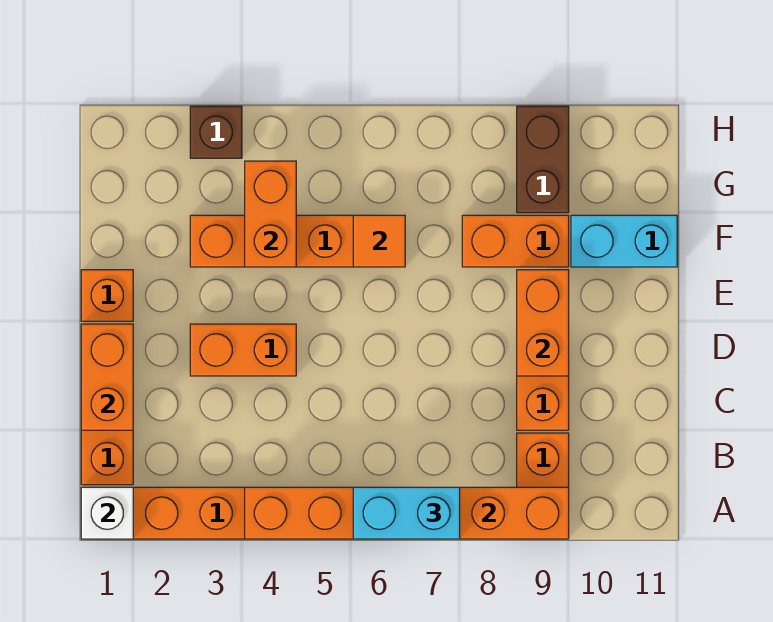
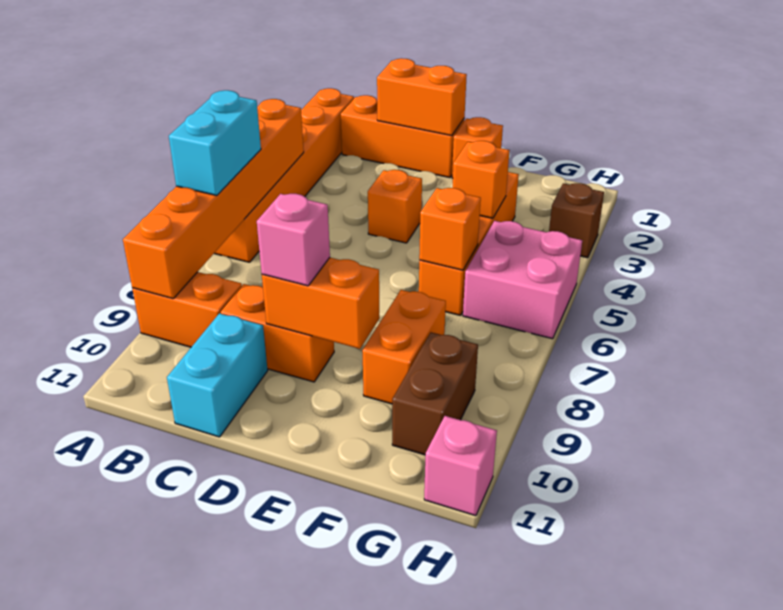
white brick A1 level 2 -> none
orange brick D3:D4 level 1 -> orange brick D4 level 1
none -> pink brick D9 level 3
orange brick F4:G4 level 2 -> orange brick F4 level 2
orange tile F6 level 2 -> orange brick F6 level 2
cyan brick F10:F11 level 1 -> cyan brick C10:C11 level 1
none -> pink brick G5:H6 level 1
brown brick G9:H9 level 1 -> brown brick G9:G10 level 1
none -> pink brick H11 level 1

